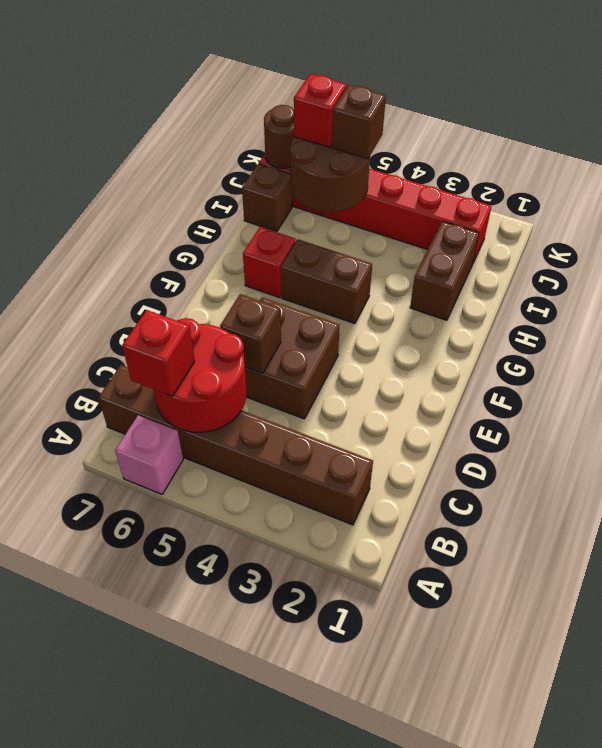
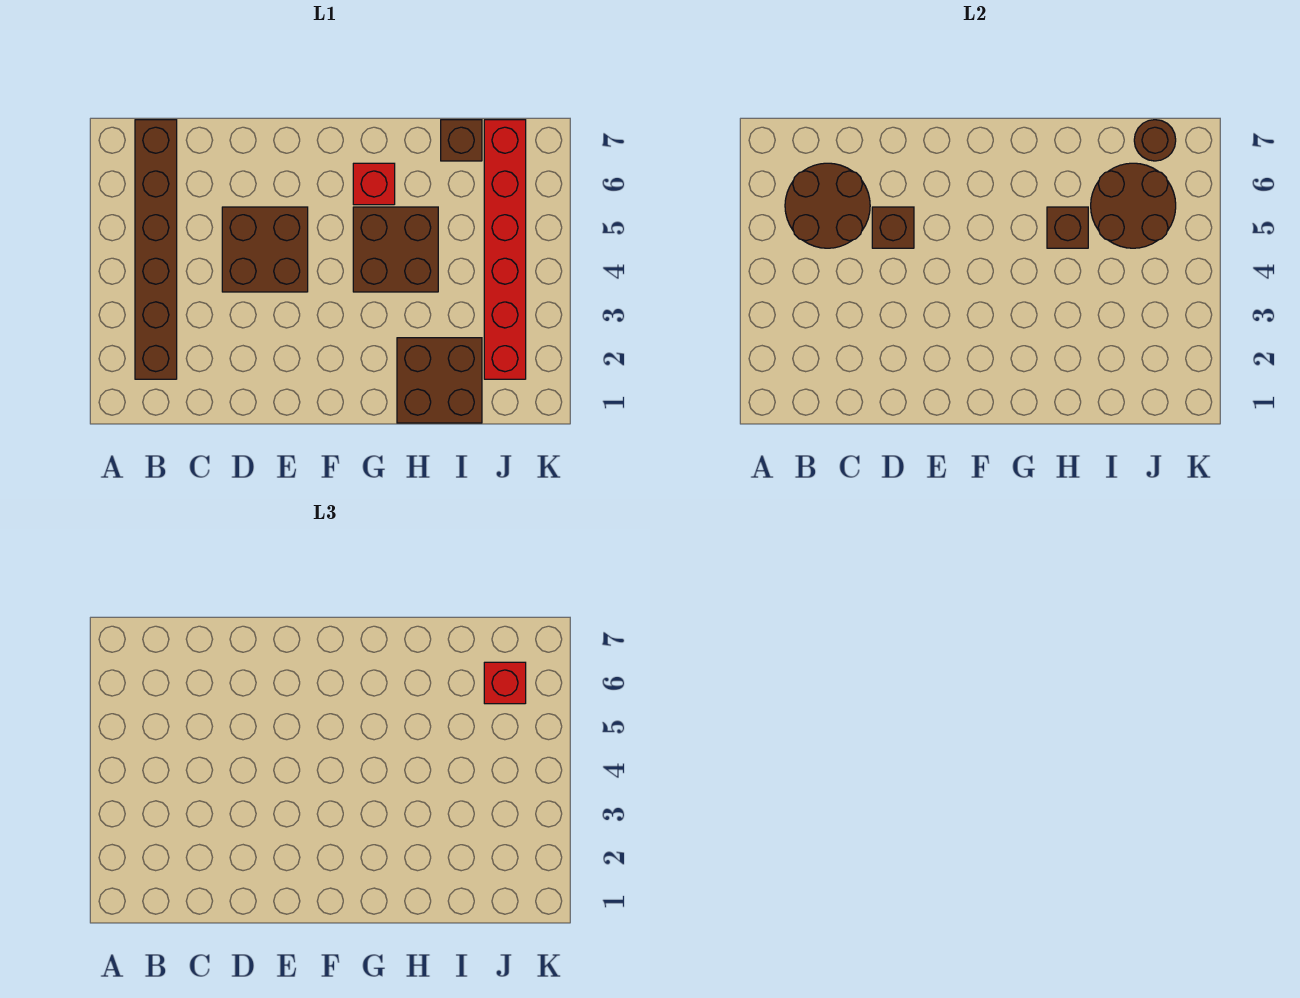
pink brick A6 level 1 -> none
red round brick B5:C6 level 2 -> brown round brick B5:C6 level 2
red brick B6 level 3 -> none
brown brick G4:G5 level 1 -> brown brick G4:H5 level 1
brown brick H2:I2 level 1 -> brown brick H1:I2 level 1
brown brick J5 level 3 -> brown brick H5 level 2

